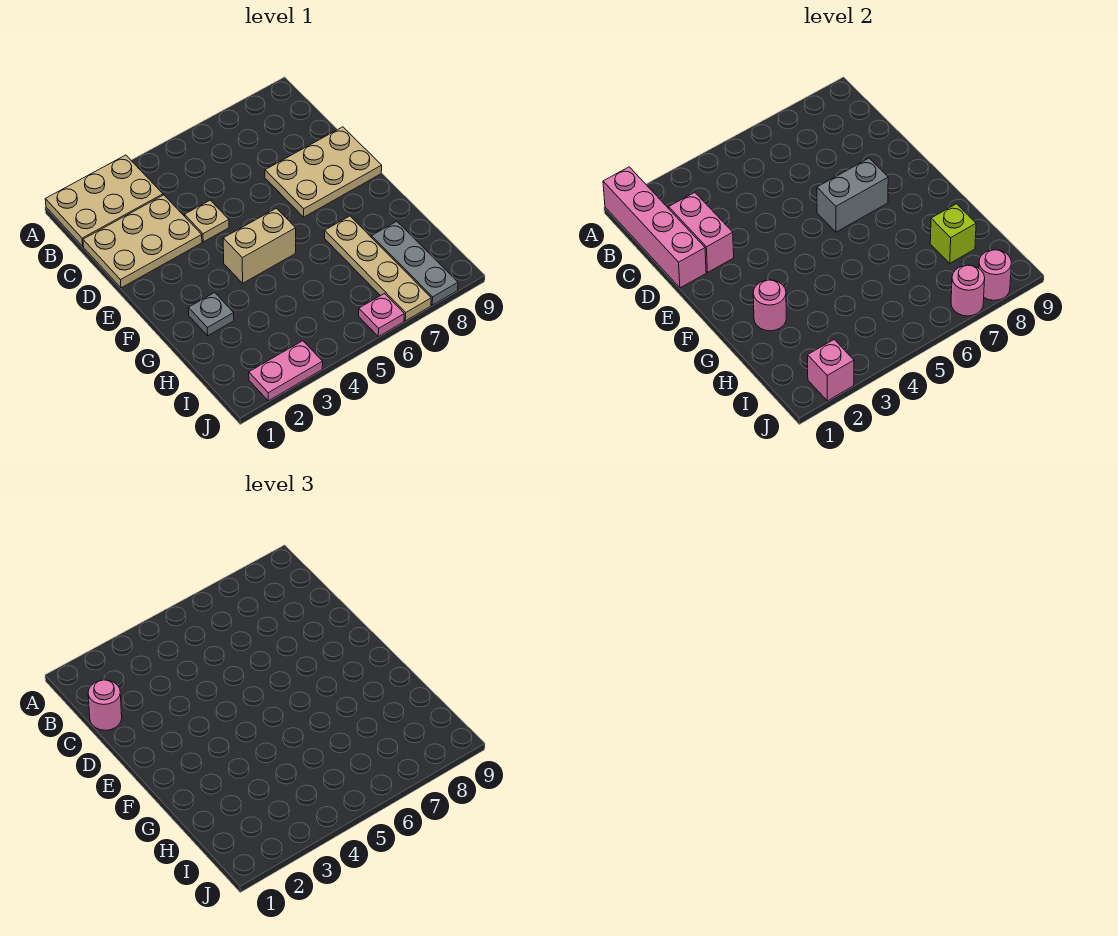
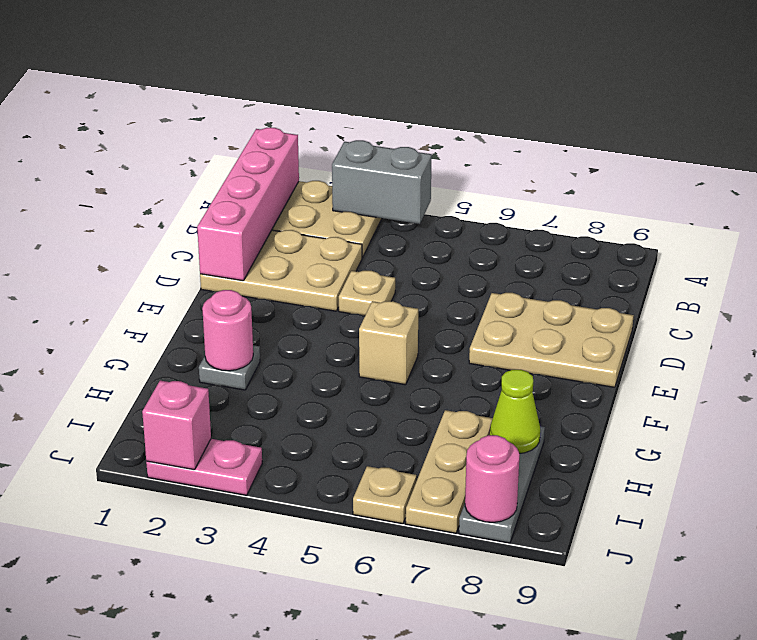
pink round brick C1 level 3 -> none
pink brick C2:D2 level 2 -> none
grey brick E6:E7 level 2 -> grey brick A3:A4 level 2
tan brick F4:F5 level 1 -> tan brick F5 level 1
tan plate G7:J7 level 1 -> tan plate H7:J7 level 1
lime brick H8 level 2 -> lime cone H8 level 2
pink plate J6 level 1 -> tan plate J6 level 1
pink round brick J7 level 2 -> none

